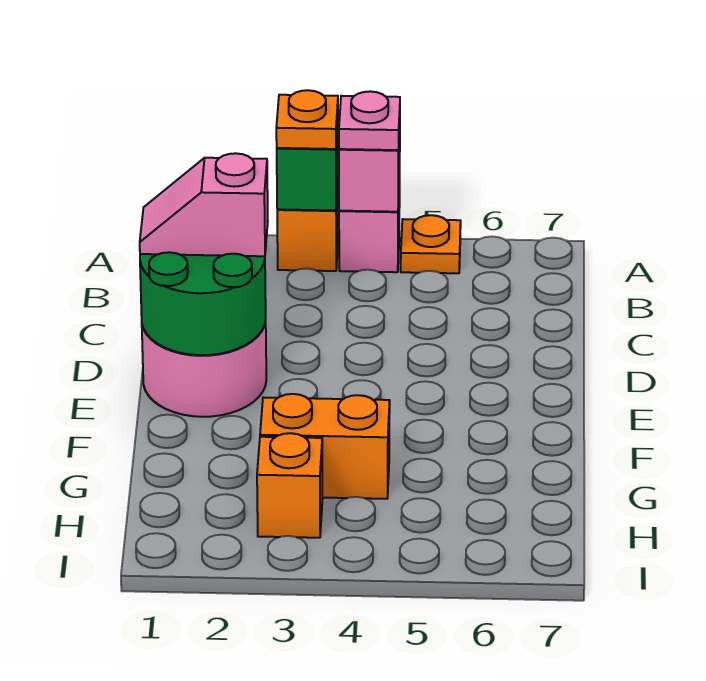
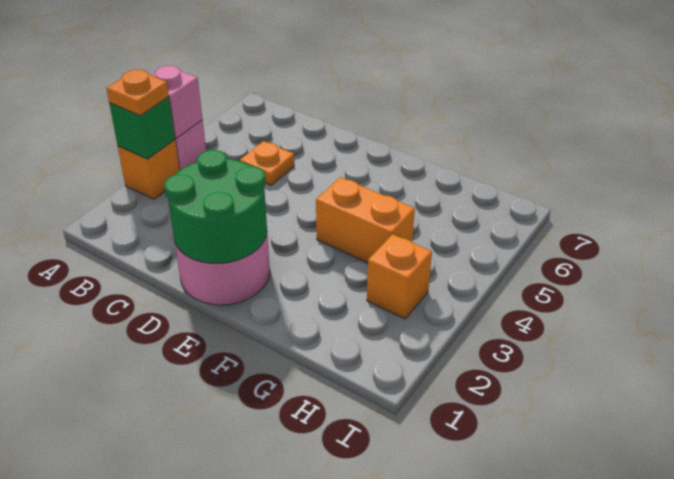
pink plate A4 level 3 -> none
orange plate A5 level 1 -> orange plate C5 level 1
pink slope D1:D2 level 3 top 2 -> none
orange brick G3:G4 level 1 -> orange brick F4:G4 level 1

